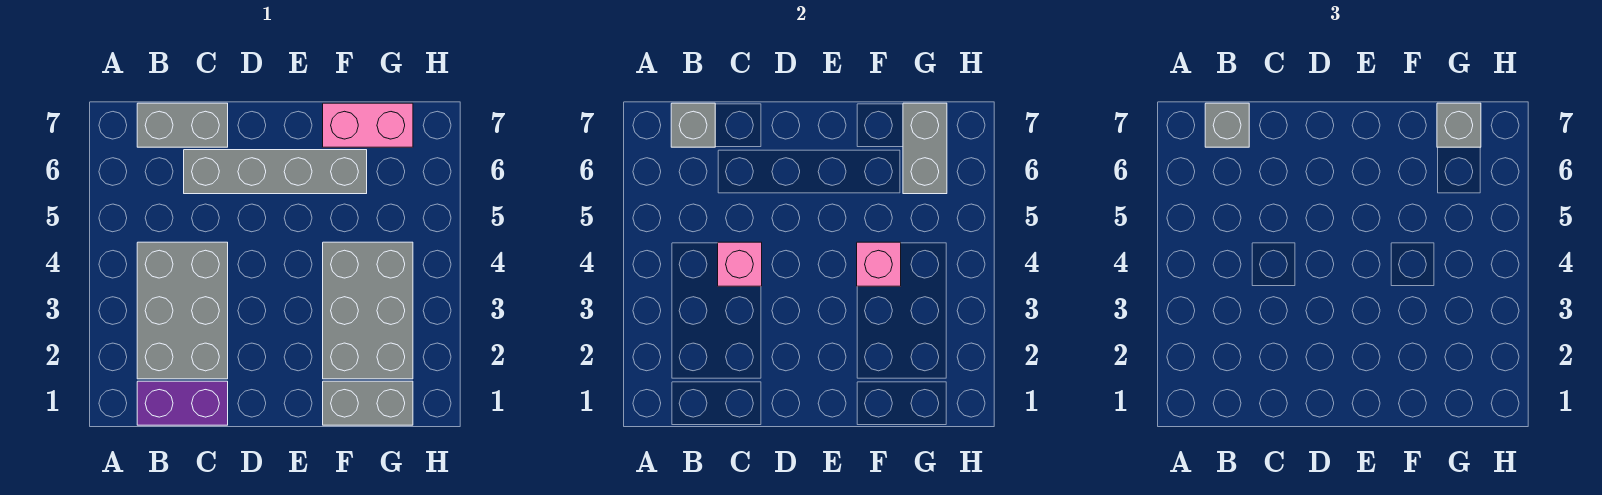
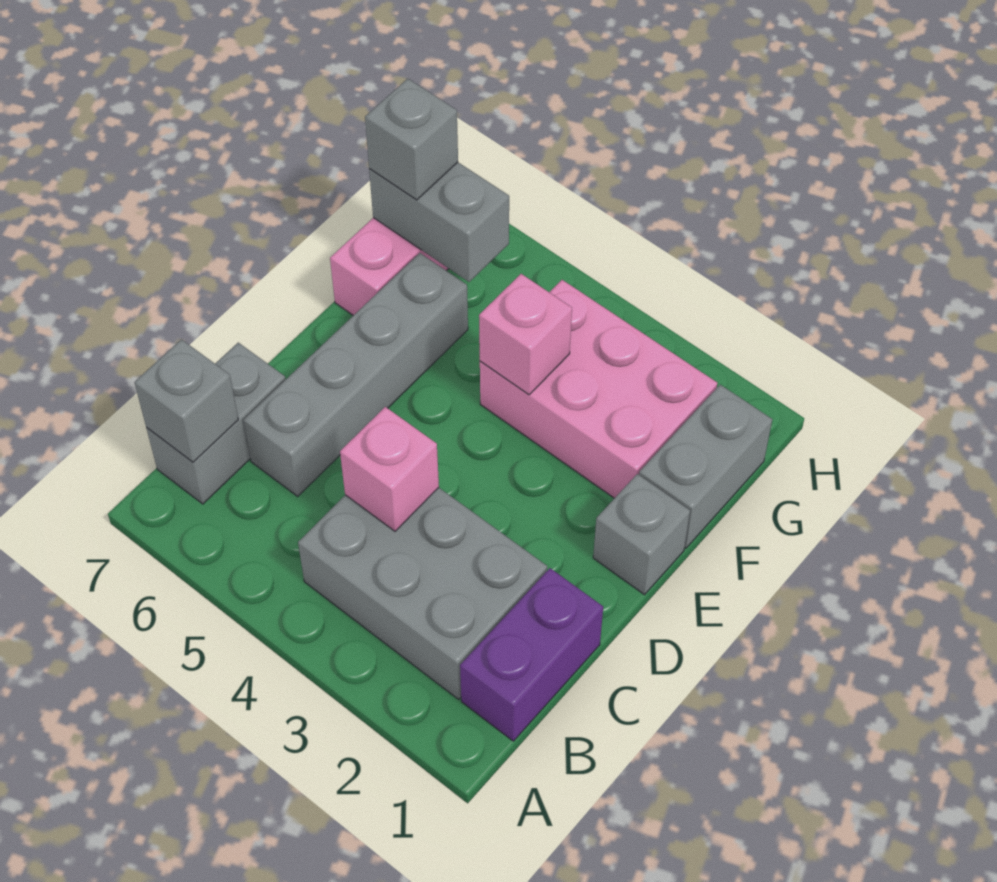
grey brick B7 level 3 -> grey brick E1 level 1
grey brick F2:G4 level 1 -> pink brick F2:G4 level 1

